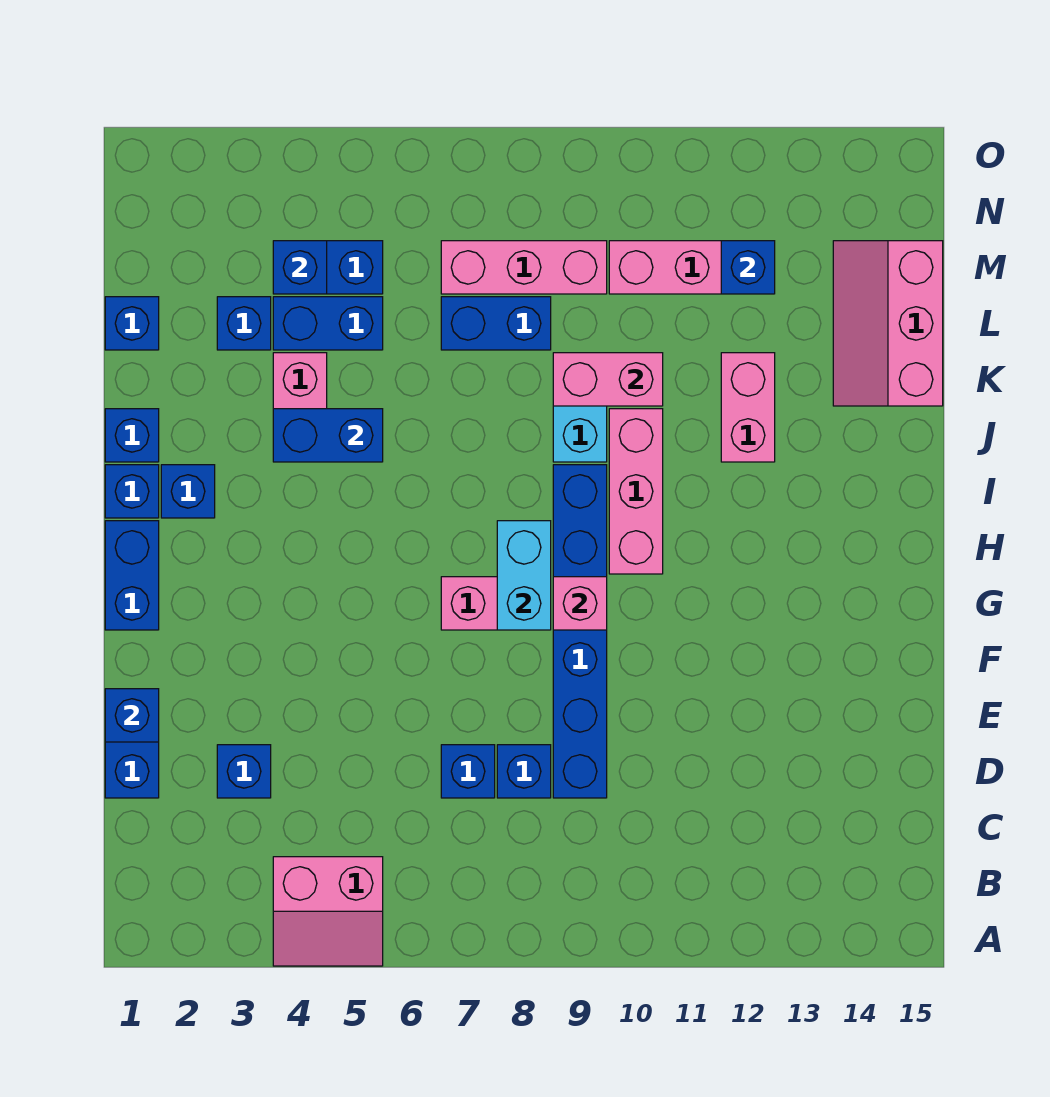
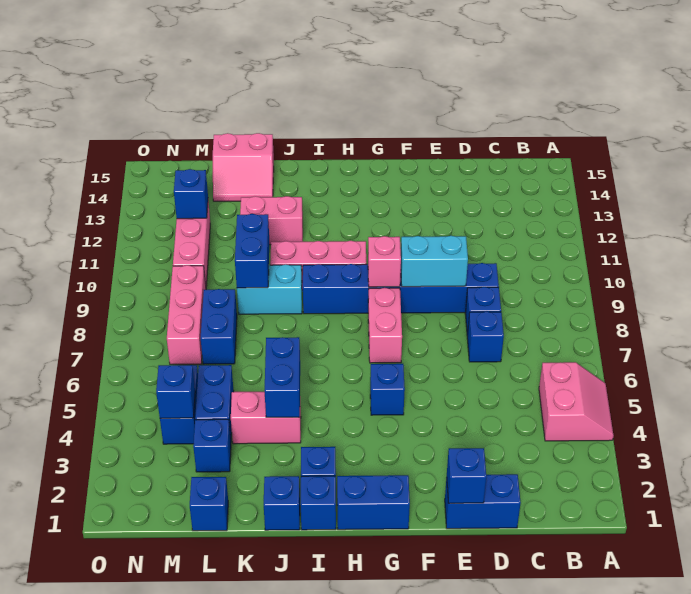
blue brick D3 level 1 -> blue brick G5 level 1
cyan brick G8:H8 level 2 -> cyan brick E9:F9 level 2
pink brick K9:K10 level 2 -> blue brick K9:K10 level 2
pink slope K14:M15 level 1 top 15 -> pink slope K14:L15 level 1 top 15

